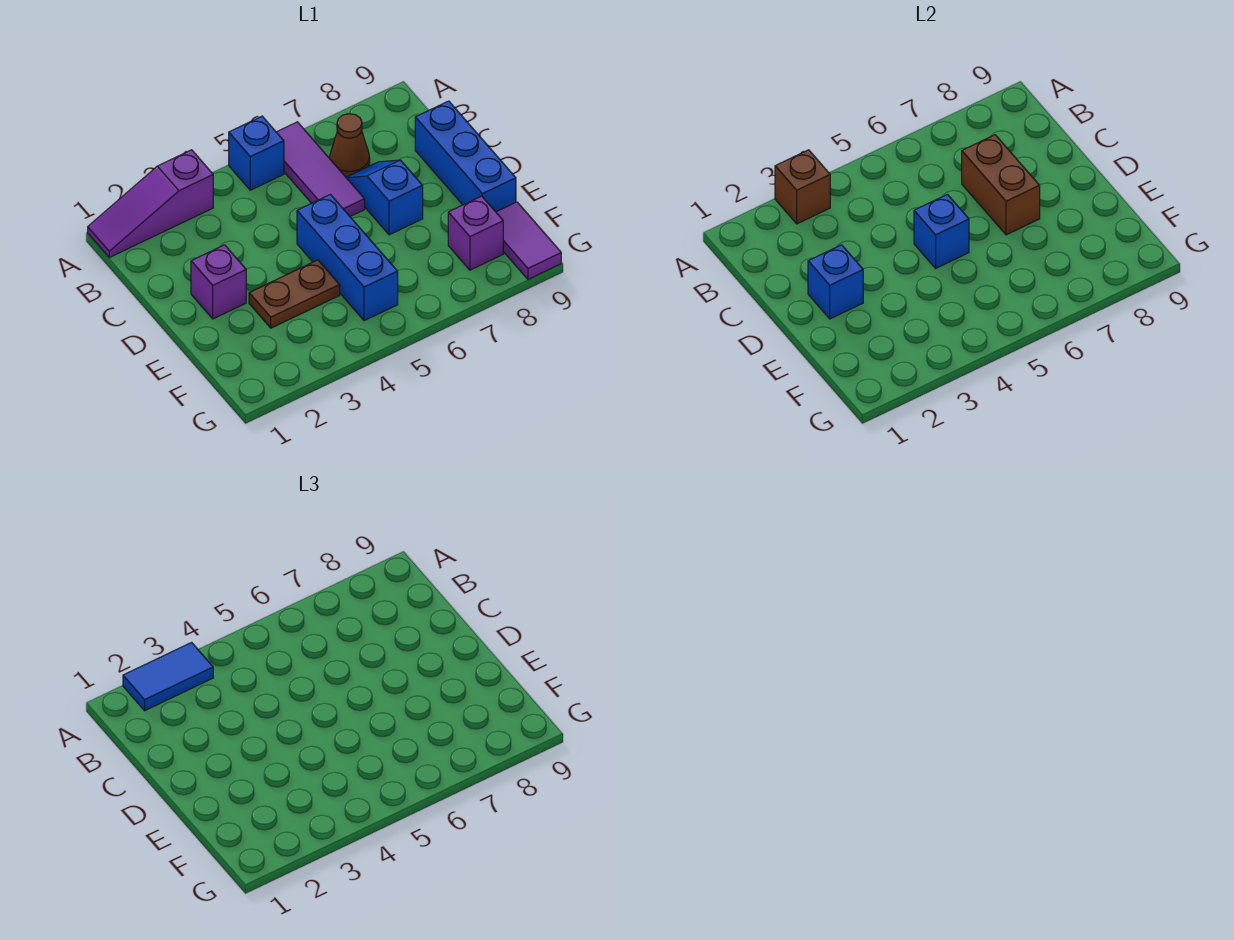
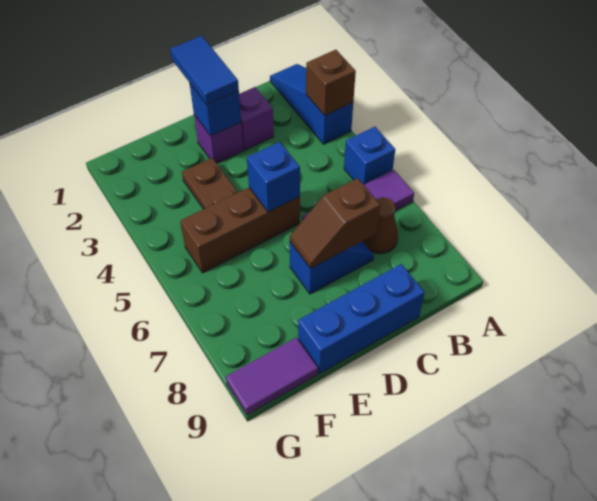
purple slope A1:A3 level 1 top 3 -> blue slope A1:A3 level 1 top 3
blue tile A2:A3 level 3 -> blue tile D1:D2 level 3
brown brick C7:D7 level 2 -> brown slope C7:D7 level 2 top C
blue brick D5:F5 level 1 -> brown brick D5:F5 level 1
purple brick F8 level 1 -> purple brick C2 level 1

